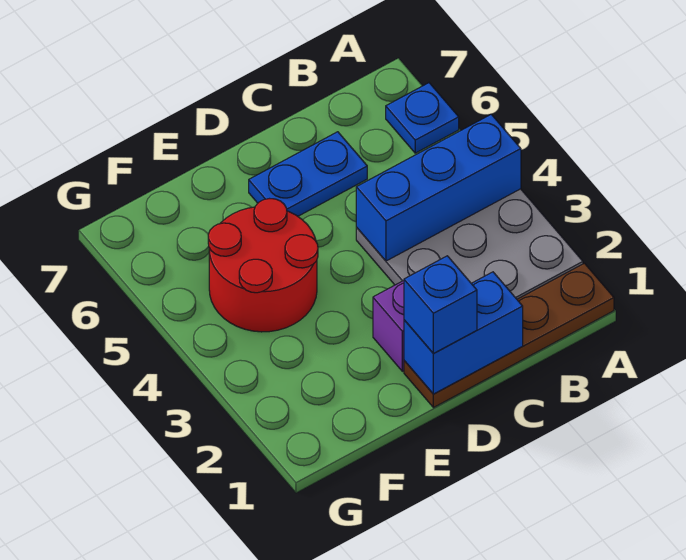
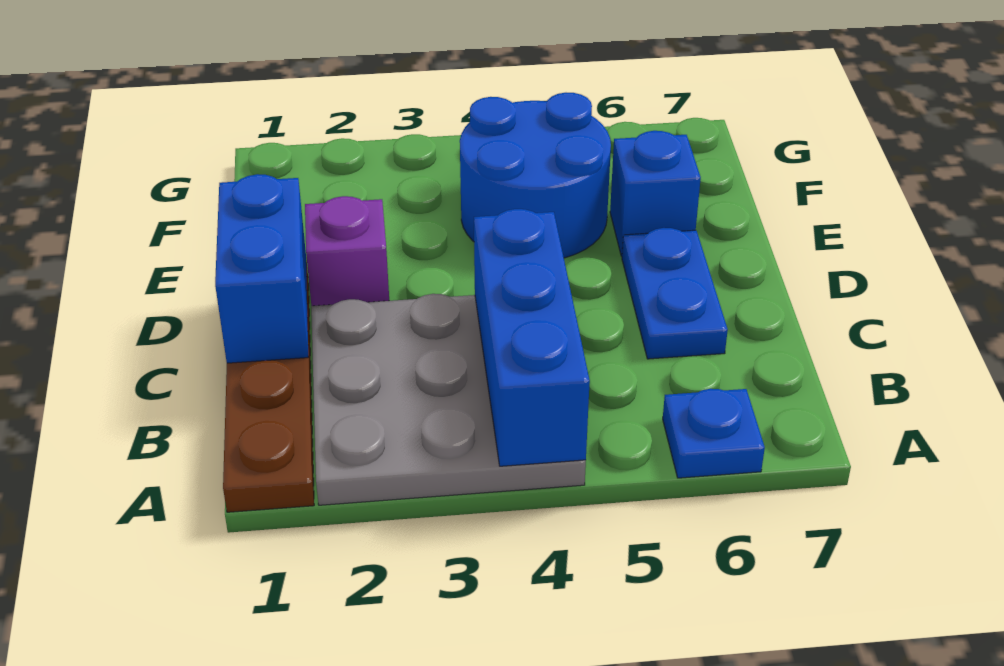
blue brick D1 level 3 -> blue brick E6 level 1
red round brick E4:F5 level 1 -> blue round brick E4:F5 level 1

